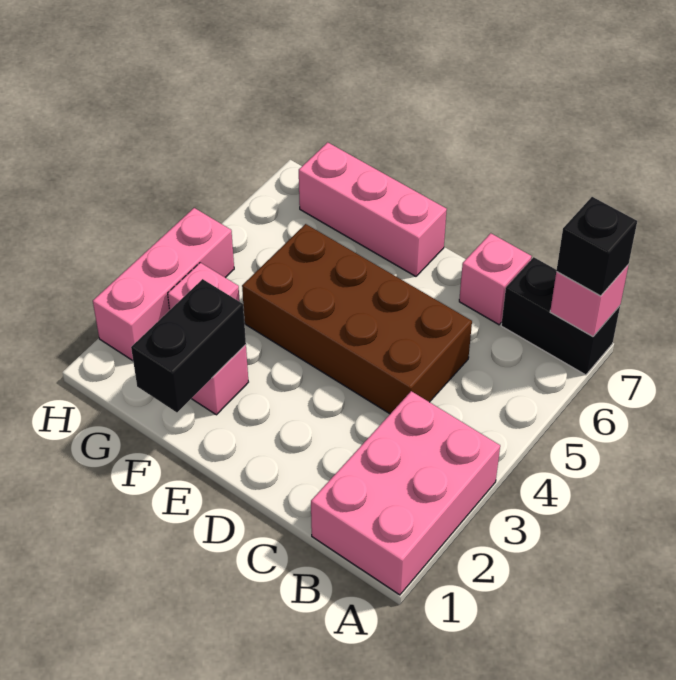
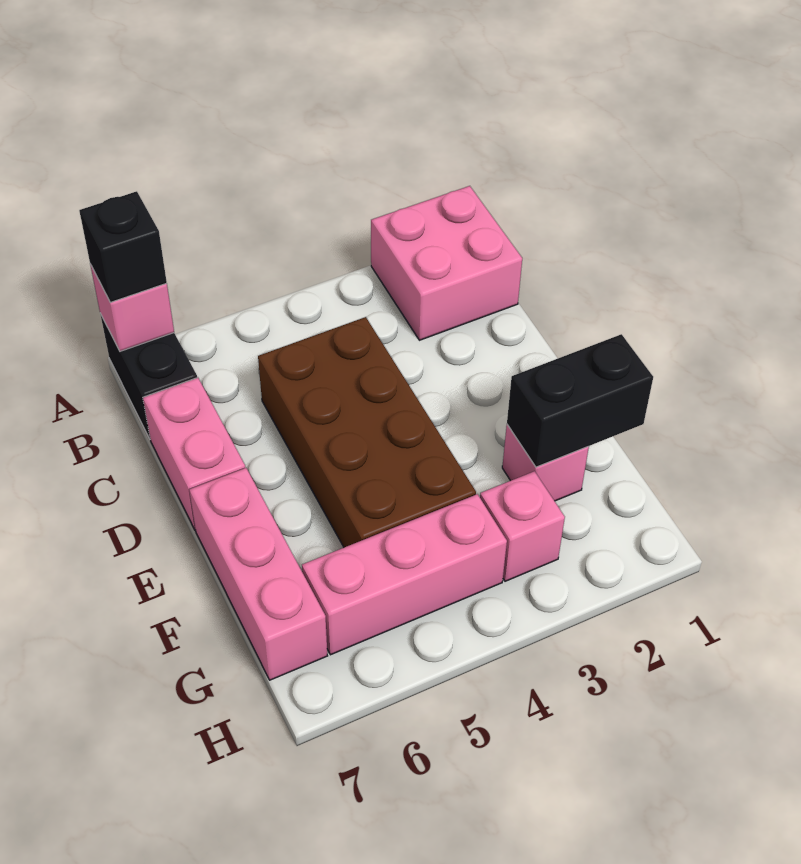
pink brick A1:B3 level 1 -> pink brick A1:B2 level 1
pink brick C7 level 1 -> pink brick C7:D7 level 1
pink brick H2:H4 level 1 -> pink brick G4:G6 level 1

